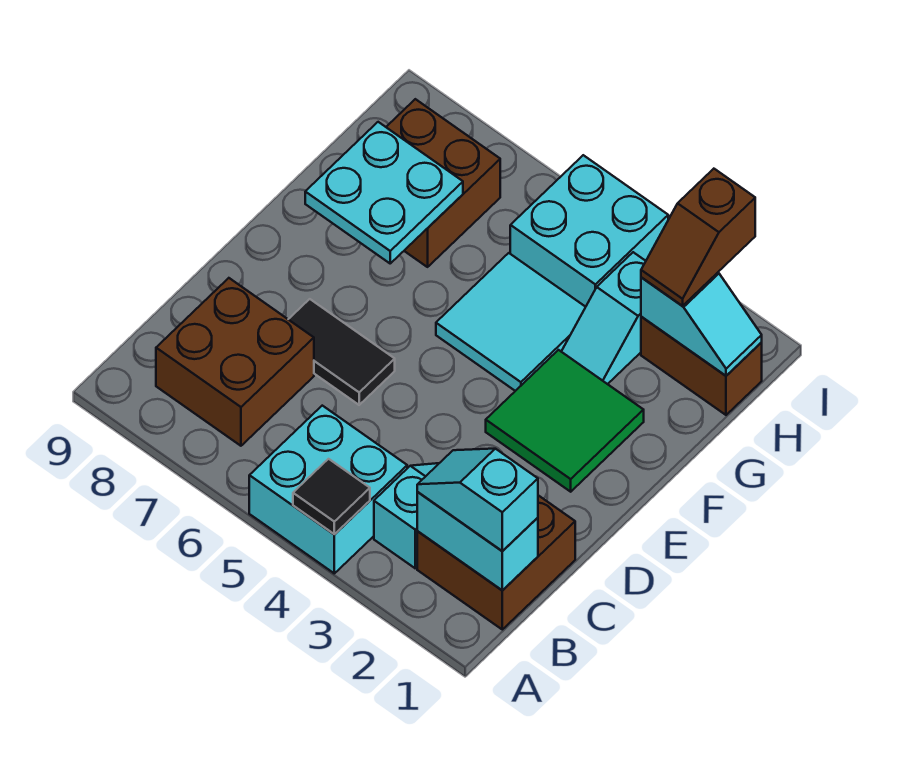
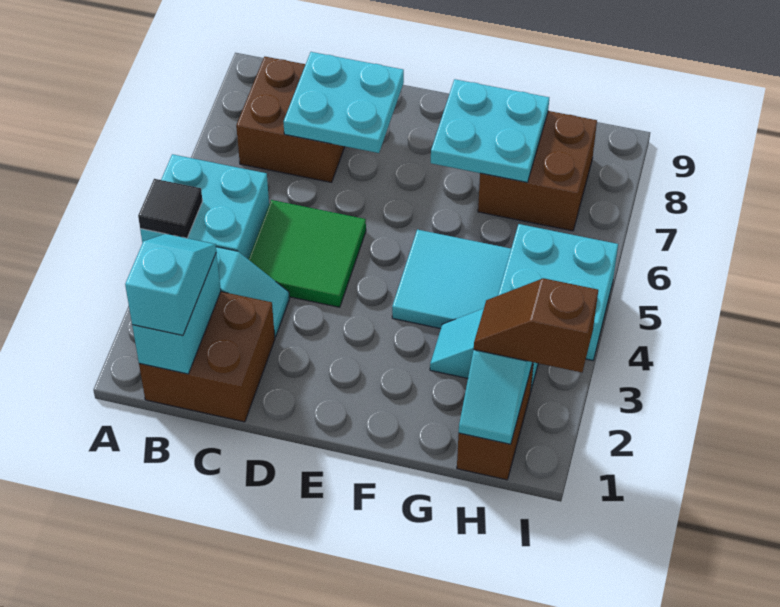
none -> cyan plate C7:D8 level 2
black tile D6:D7 level 1 -> none
green tile E2:F3 level 1 -> green tile C4:D5 level 1

